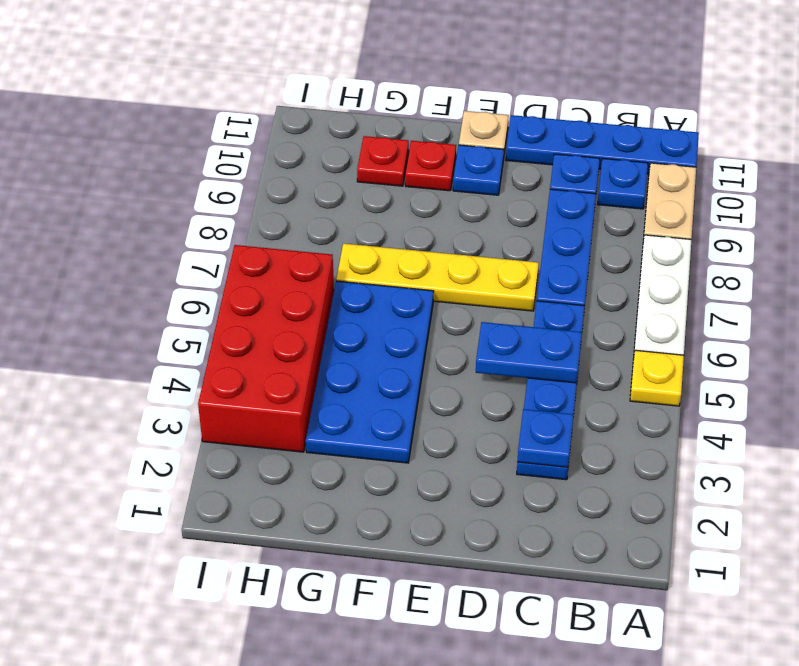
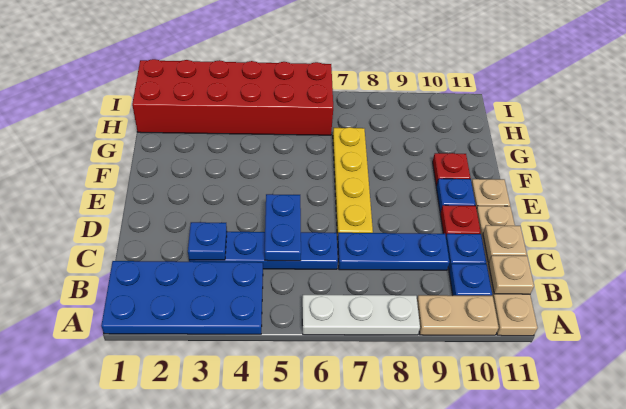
yellow plate A5 level 1 -> none
blue plate A11:D11 level 1 -> tan plate A11:D11 level 1
none -> tan plate B11 level 2
none -> tan plate C11 level 2
blue plate F3:G6 level 1 -> blue plate A1:B4 level 1
red plate G10 level 1 -> red plate D10 level 1
red brick H3:I6 level 1 -> red brick H1:I6 level 1

